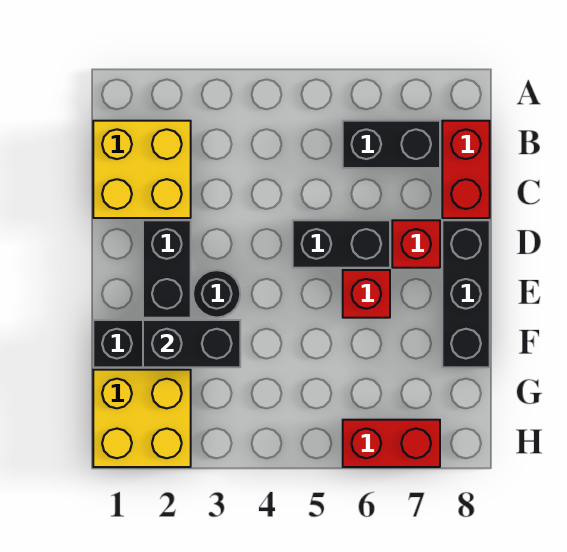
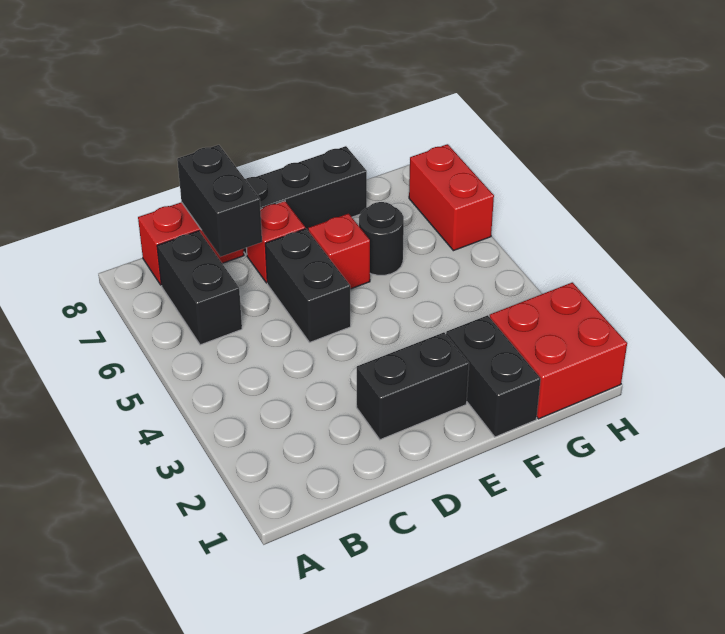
yellow brick B1:C2 level 1 -> none
black round brick E3 level 1 -> black round brick F6 level 1
black brick F2:F3 level 2 -> black brick C7:C8 level 2
yellow brick G1:H2 level 1 -> red brick G1:H2 level 1

